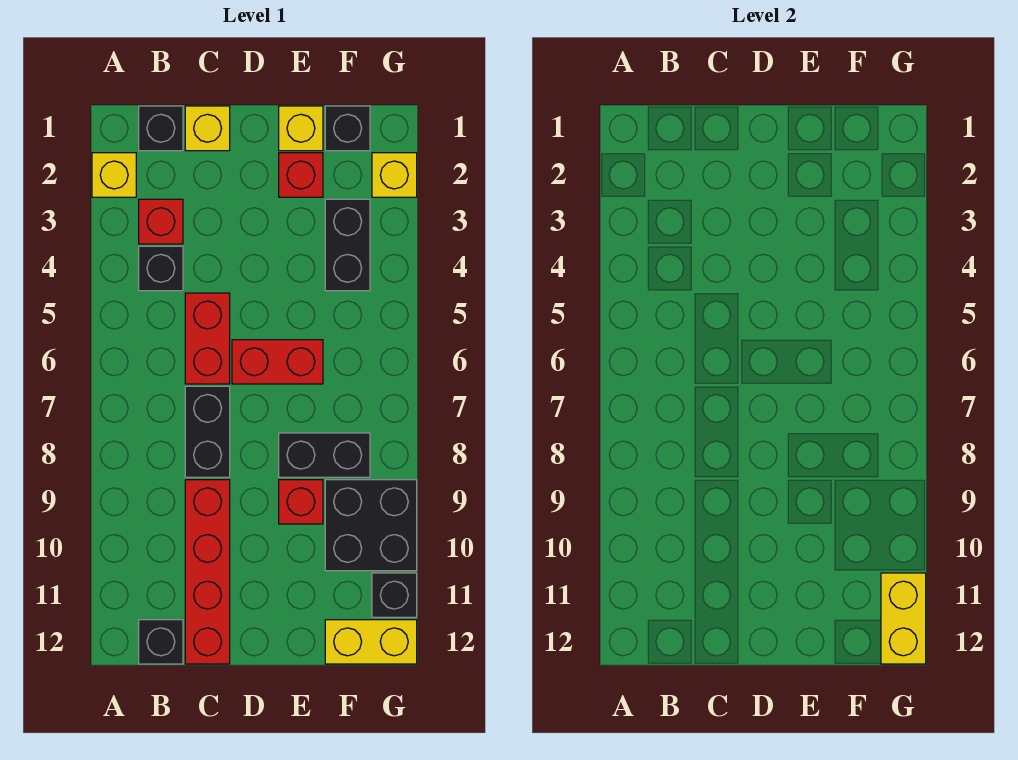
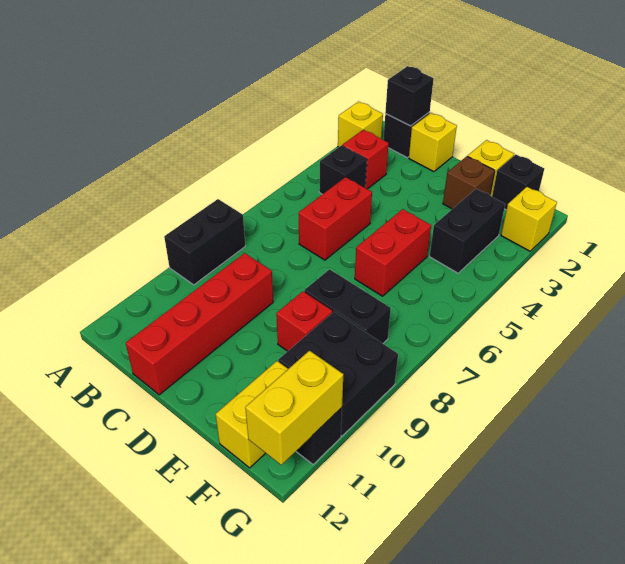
black brick B12 level 1 -> black brick B1 level 2
black brick C7:C8 level 1 -> black brick A8:A9 level 1
red brick D6:E6 level 1 -> red brick E5:E6 level 1
red brick E2 level 1 -> brown brick E2 level 1
yellow brick F12:G12 level 1 -> yellow brick F11:F12 level 1

